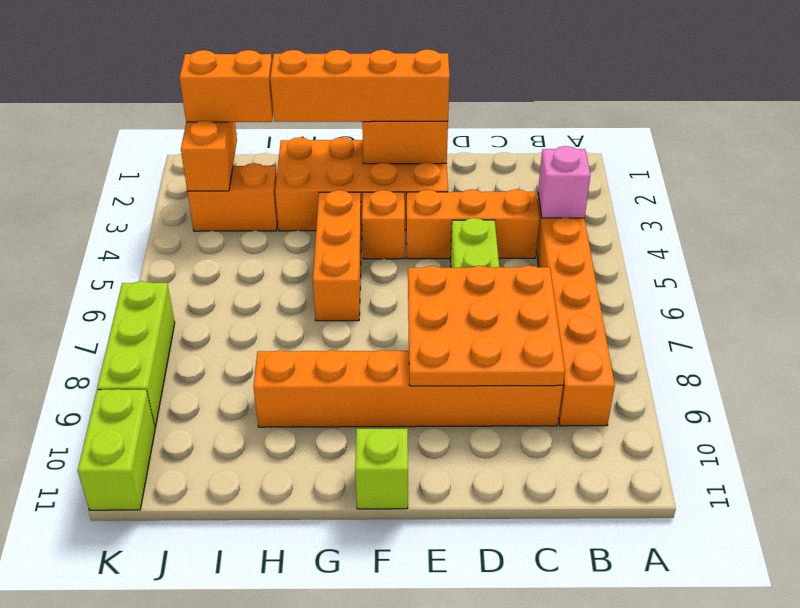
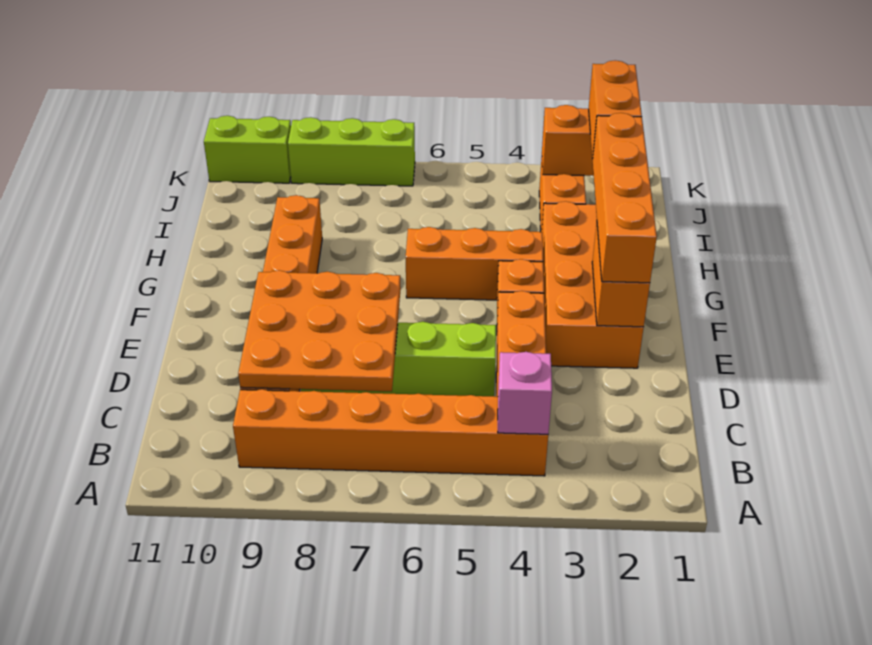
lime brick F11 level 1 -> none

